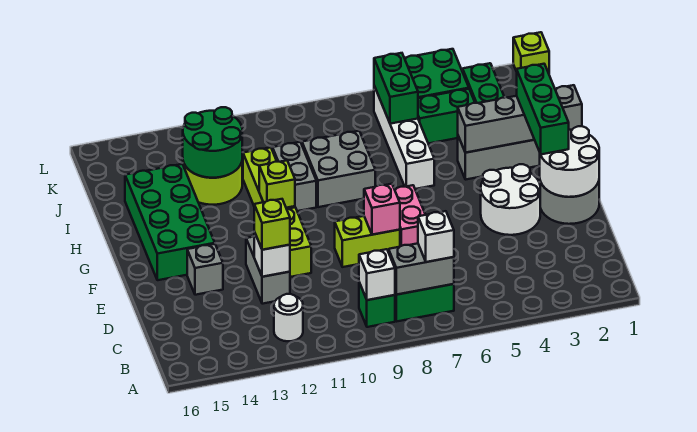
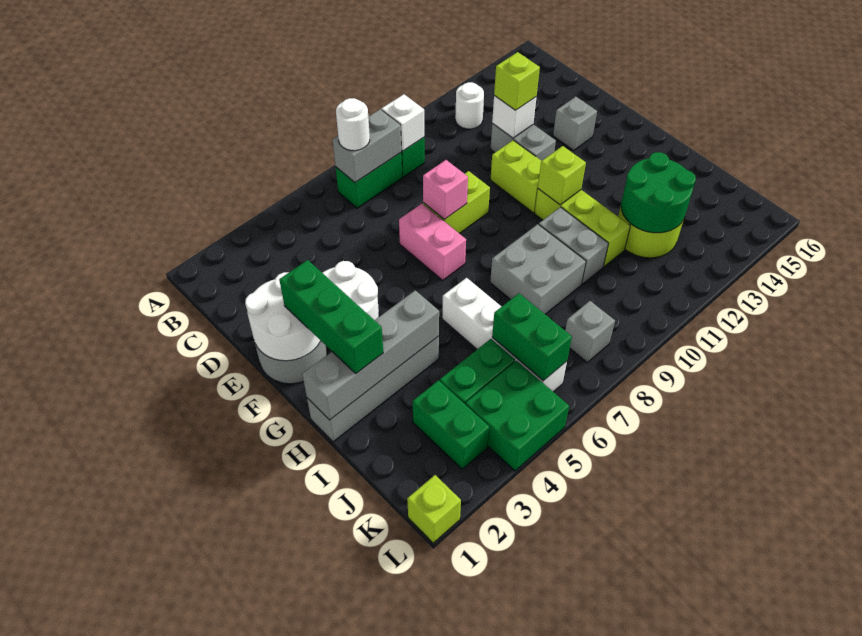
white brick B7 level 3 -> white round brick B7 level 3
green brick F14:I15 level 1 -> none
none -> grey brick K8 level 1

